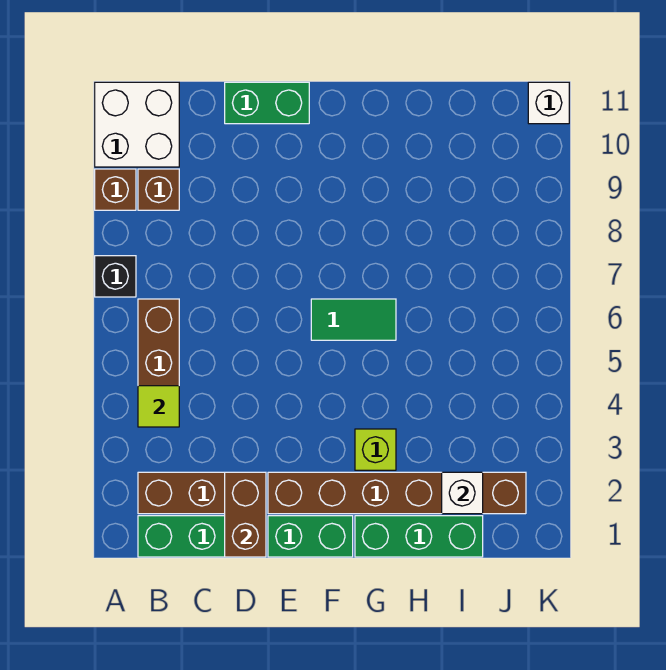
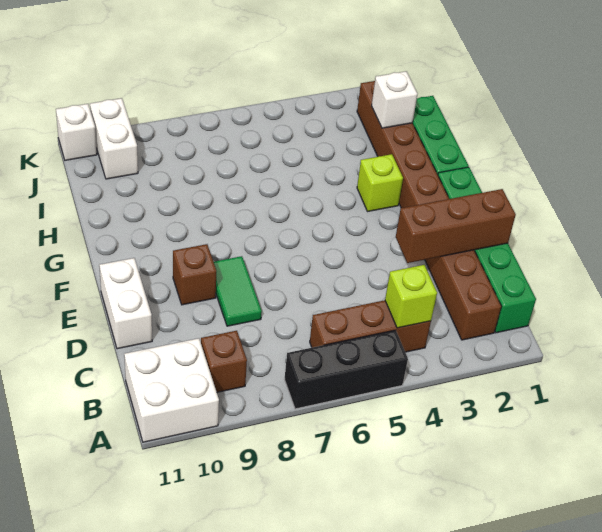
black brick A7 level 1 -> black brick A5:A7 level 1
brown brick A9 level 1 -> brown brick E9 level 1
lime tile B4 level 2 -> lime brick B4 level 2
brown brick D1:D2 level 2 -> brown brick D1:D3 level 2
green brick D11:E11 level 1 -> white brick D11:E11 level 1
green tile F6:G6 level 1 -> green tile D8:E8 level 1
none -> white brick J10:K10 level 1

